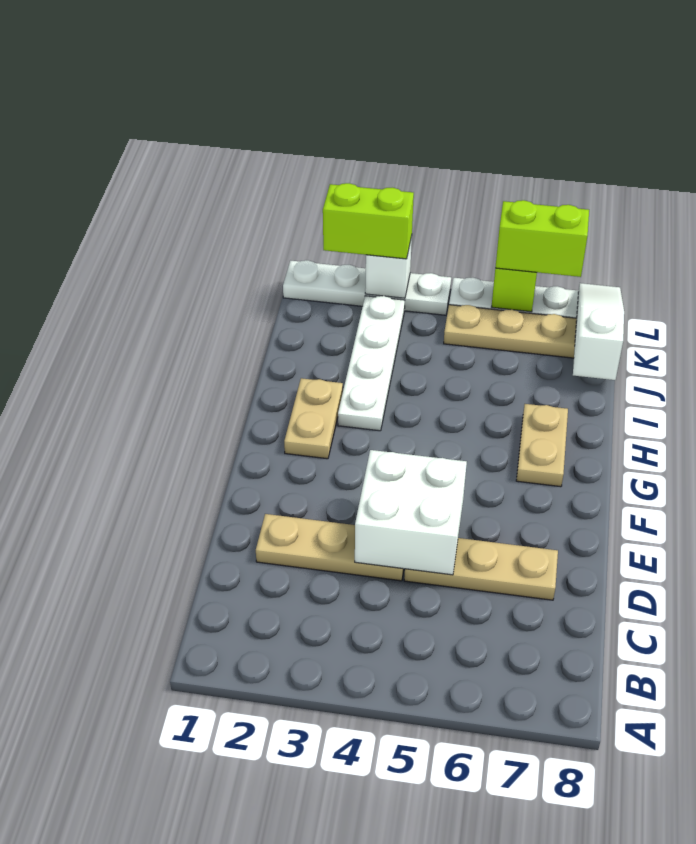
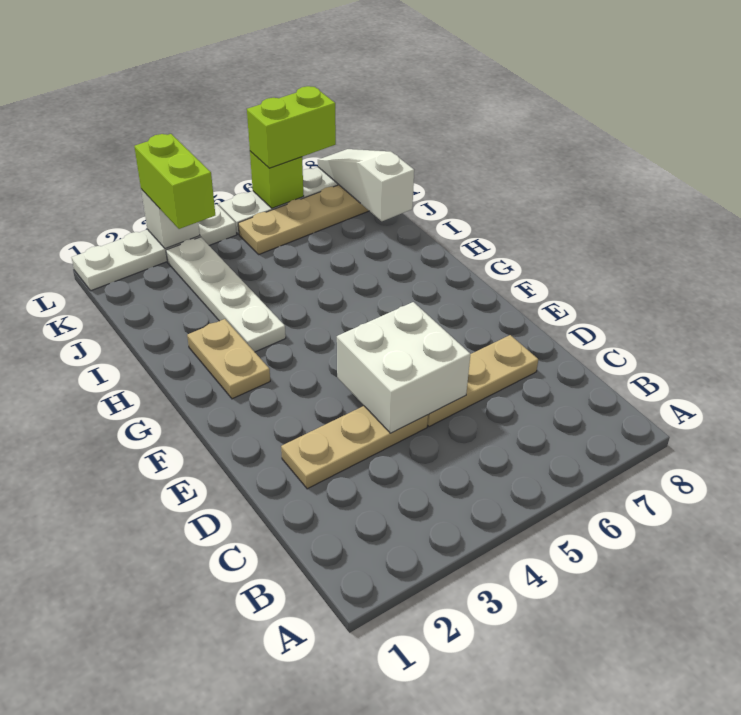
tan plate G7:H7 level 1 -> none
lime brick L2:L3 level 3 -> lime brick K3:L3 level 3

